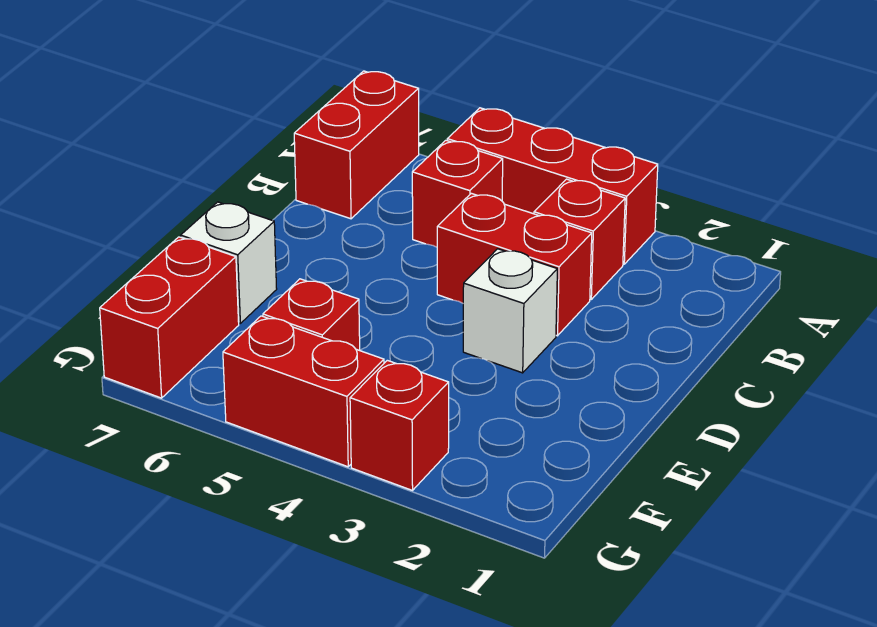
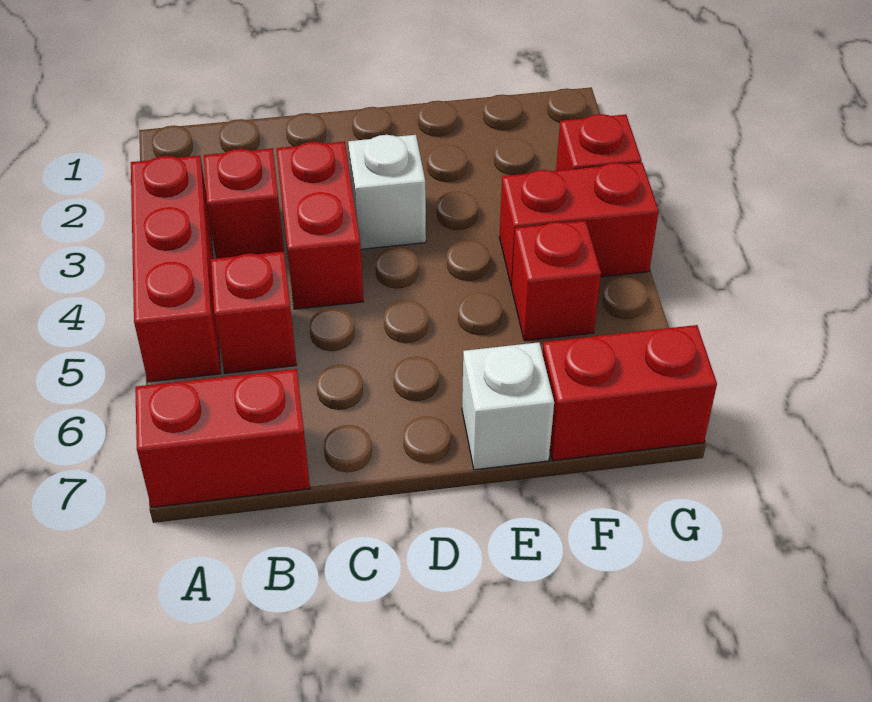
red brick G4:G5 level 1 -> red brick F4:G4 level 1

